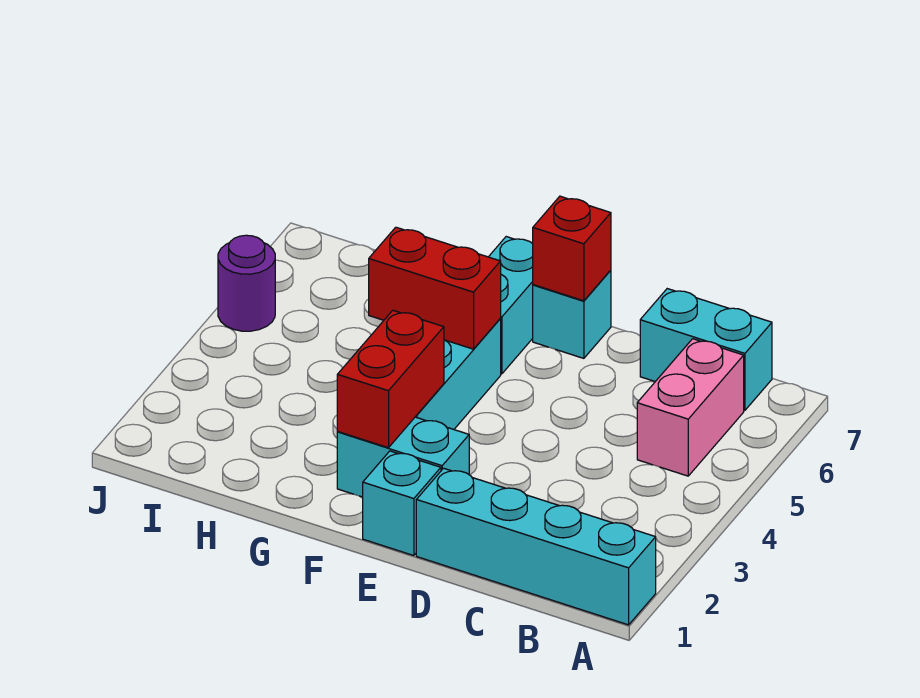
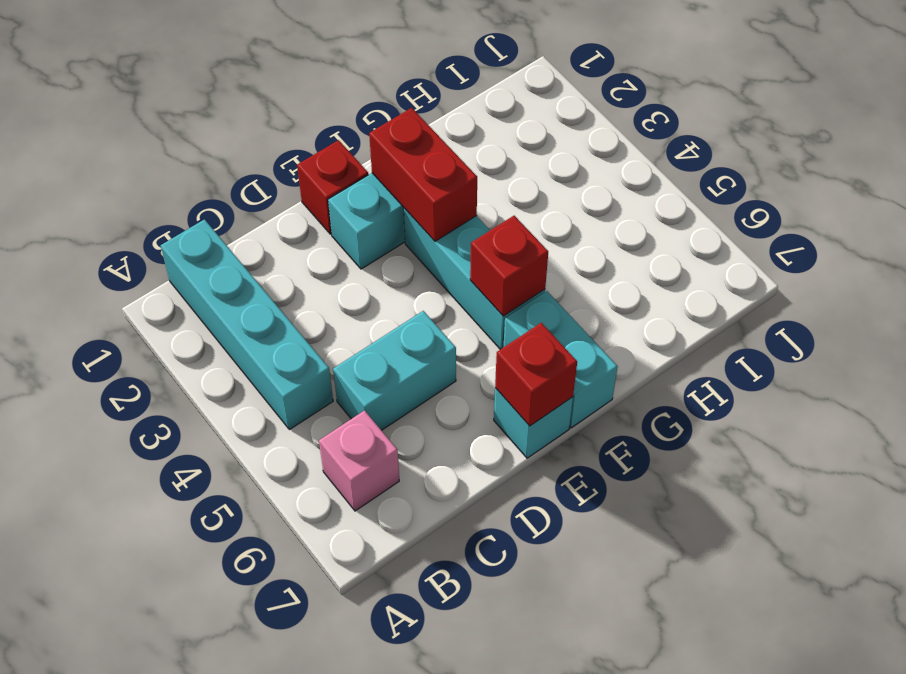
cyan brick A1:D1 level 1 -> cyan brick B1:B4 level 1
pink brick B5:B6 level 1 -> pink brick B6 level 1
cyan brick B7:C7 level 1 -> cyan brick C5:D5 level 1
cyan brick E1 level 1 -> red brick E1 level 1
red brick F5:G5 level 2 -> red brick F5 level 2
purple round brick J5 level 1 -> none

